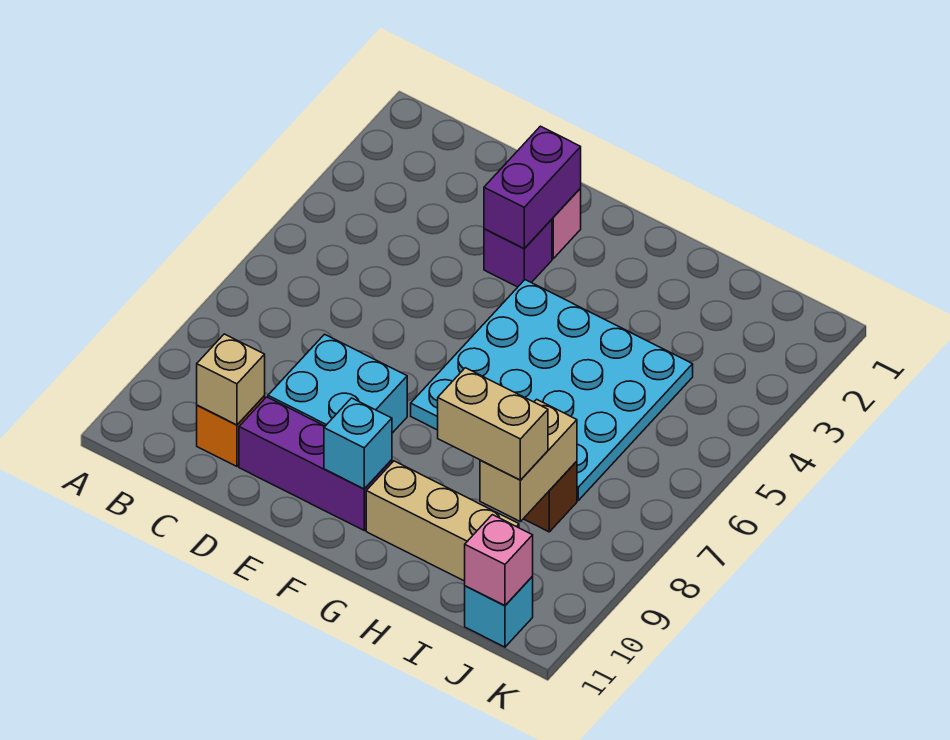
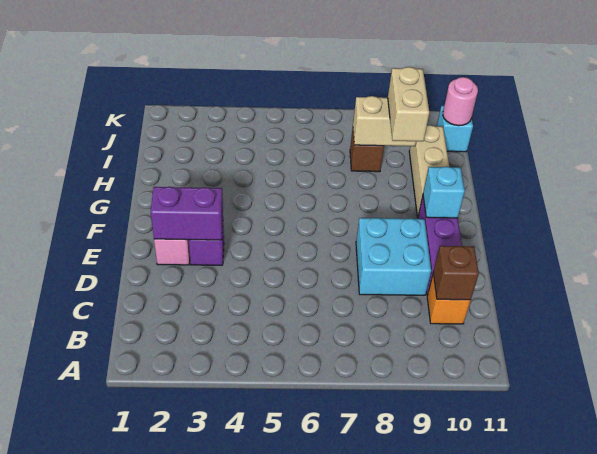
tan brick C10 level 2 -> brown brick C10 level 2
cyan plate F4:I7 level 1 -> none
pink brick J11 level 2 -> pink round brick J11 level 2

